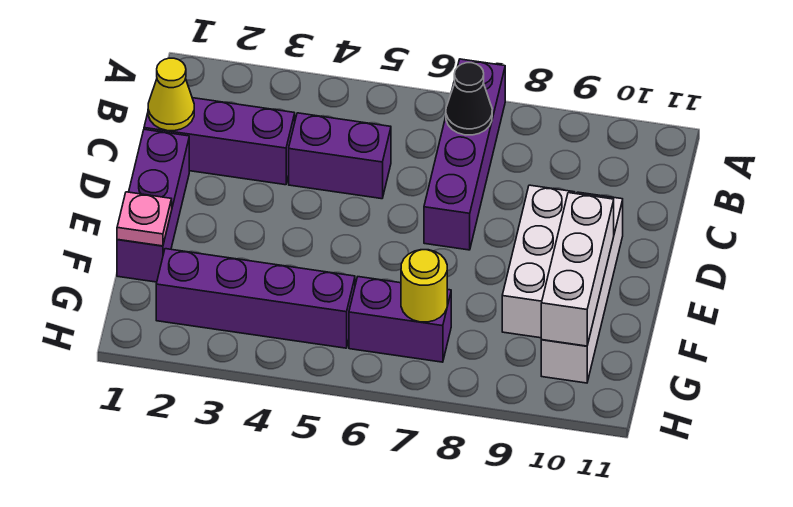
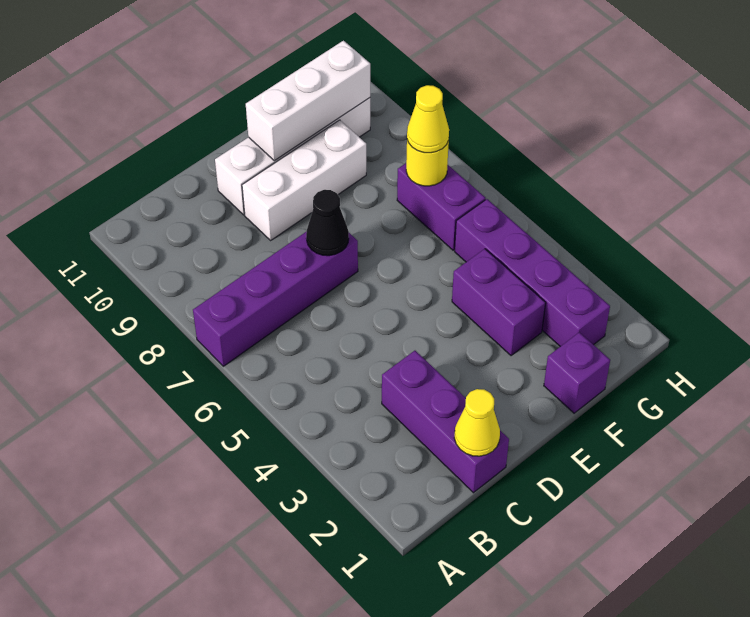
black cone B7 level 2 -> black cone D7 level 2
purple brick C4:C5 level 1 -> purple brick F3:F4 level 1
purple brick D1:F1 level 1 -> purple brick F1 level 1
pink plate F1 level 2 -> none
none -> yellow cone G7 level 3

